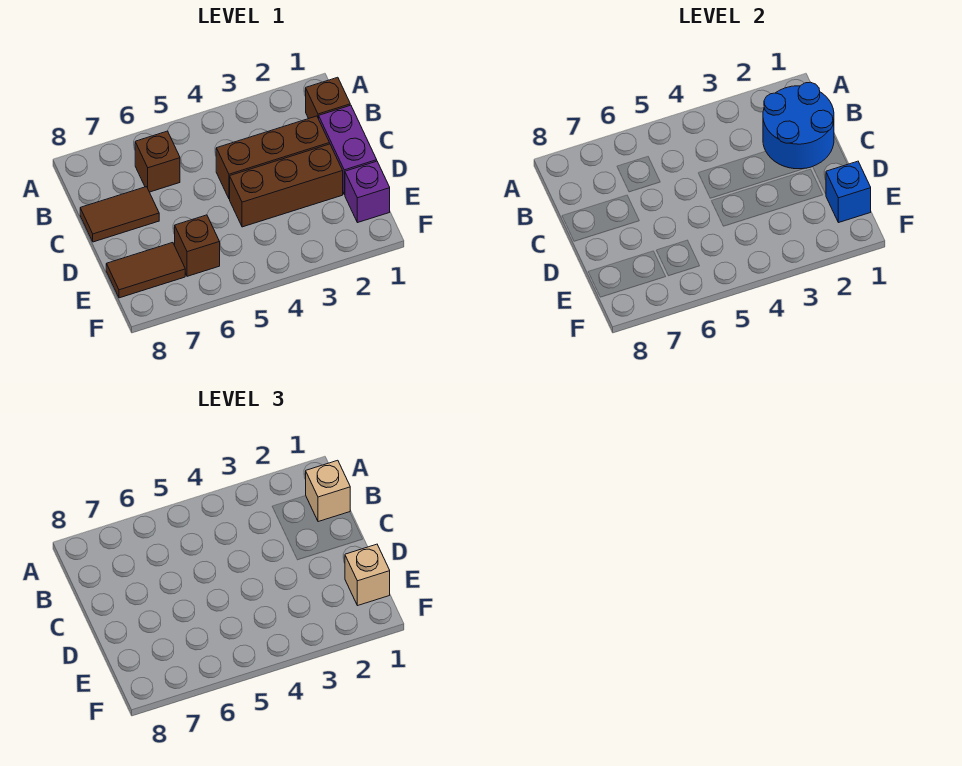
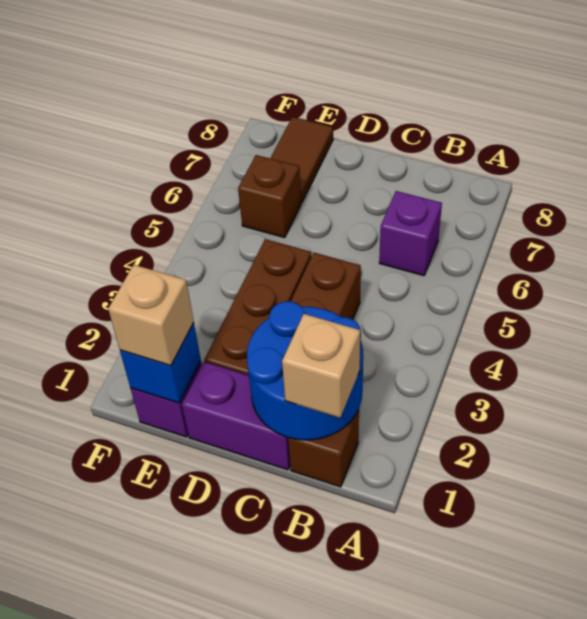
brown brick B6 level 1 -> purple brick B6 level 1
brown tile C7:C8 level 1 -> none

